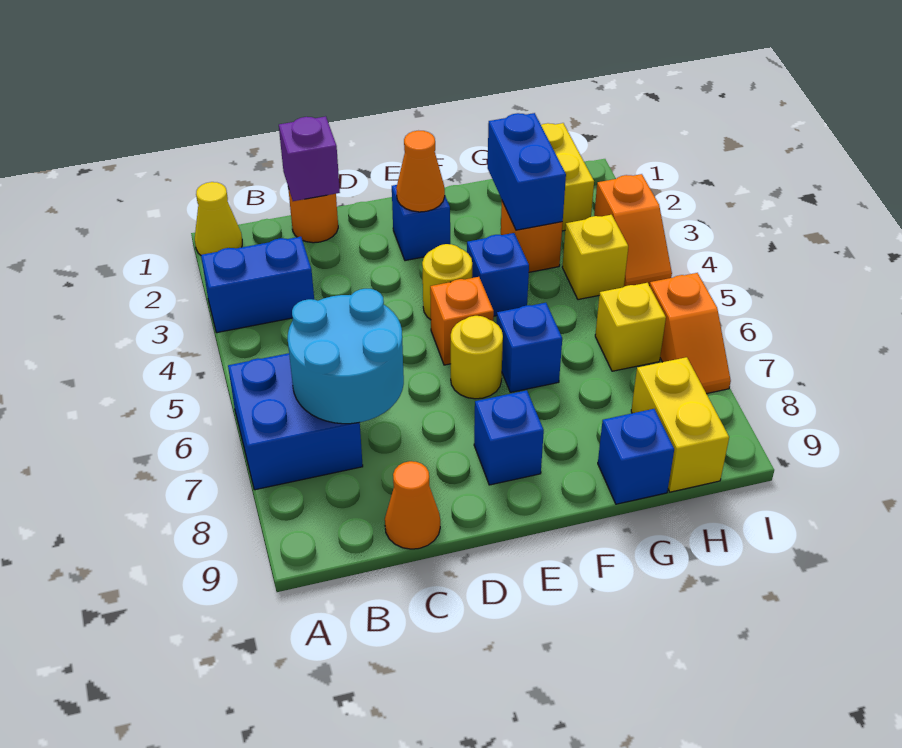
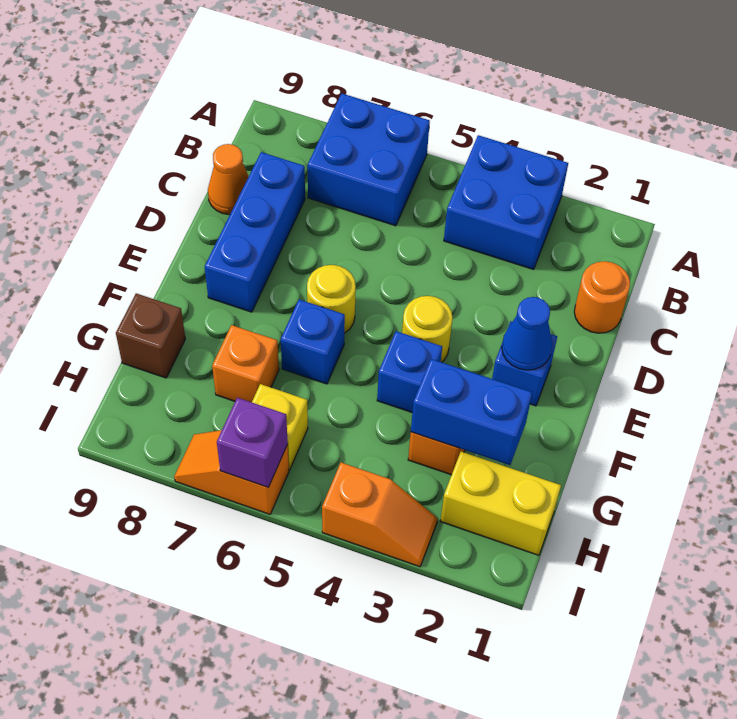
yellow cone A1 level 1 -> none
blue brick A3:B3 level 1 -> blue brick A3:B4 level 1
cyan round brick B6:C7 level 2 -> none
purple brick C1 level 2 -> purple brick I6 level 2
orange cone E2 level 2 -> blue cone E2 level 2
orange brick E5 level 1 -> orange brick G7 level 1
blue brick E8 level 1 -> blue brick C8:E8 level 1
blue brick G9 level 1 -> brown brick G9 level 1
yellow brick H4 level 1 -> none
yellow brick H8:H9 level 1 -> none
orange slope I3:I4 level 1 top 3 -> orange slope I3:I4 level 1 top 4

